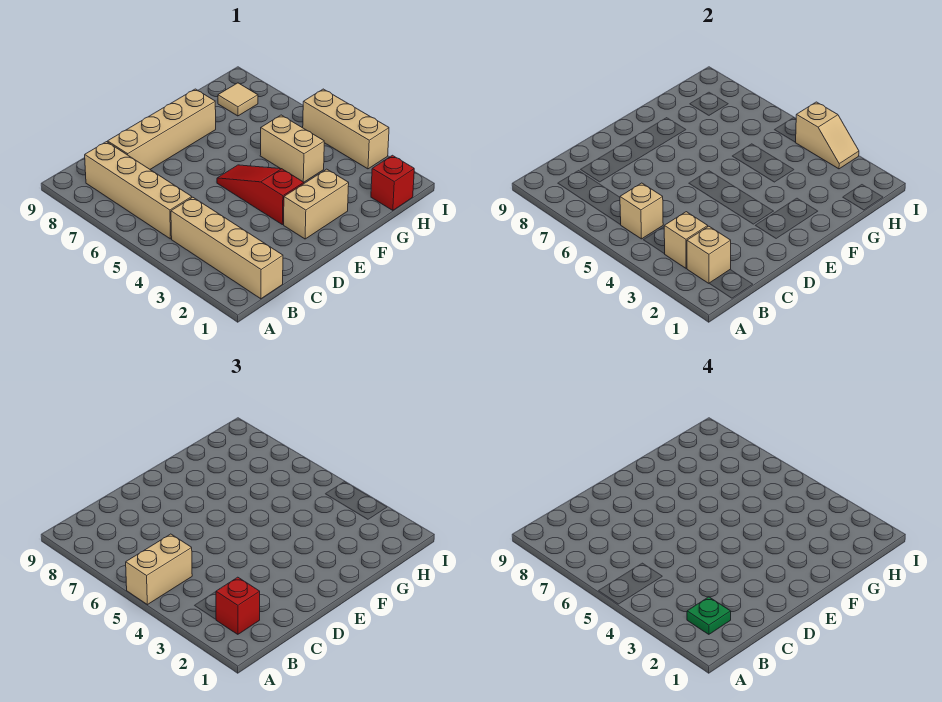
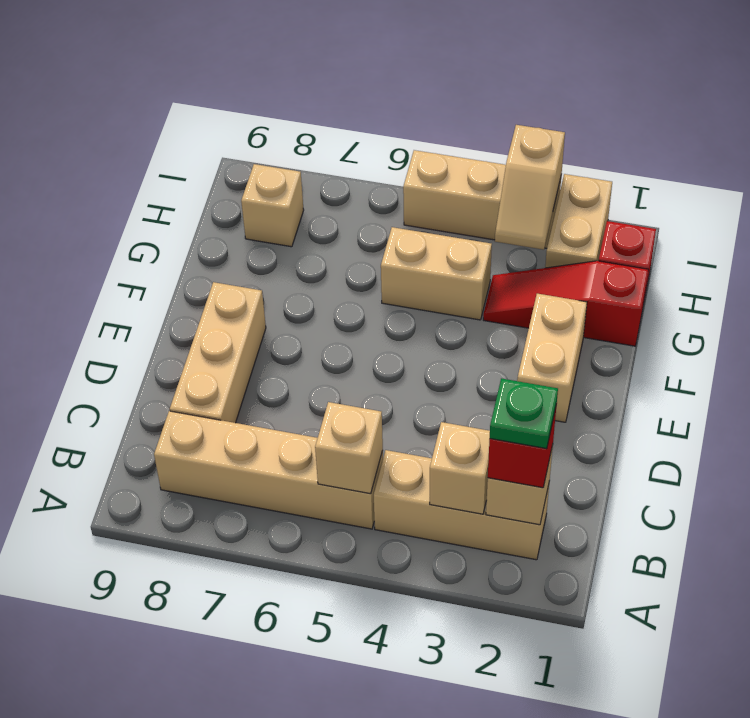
tan brick A5:B5 level 3 -> tan brick H2:I2 level 1
tan brick B1:B4 level 1 -> tan brick B2:B4 level 1
tan brick C8:F8 level 1 -> tan brick C8:E8 level 1
red slope E3:E5 level 1 top 3 -> red slope G1:G3 level 1 top 1
tan tile H8 level 1 -> tan brick H8 level 1
tan slope I3:I4 level 2 top 4 -> tan slope H3:I3 level 2 top I

